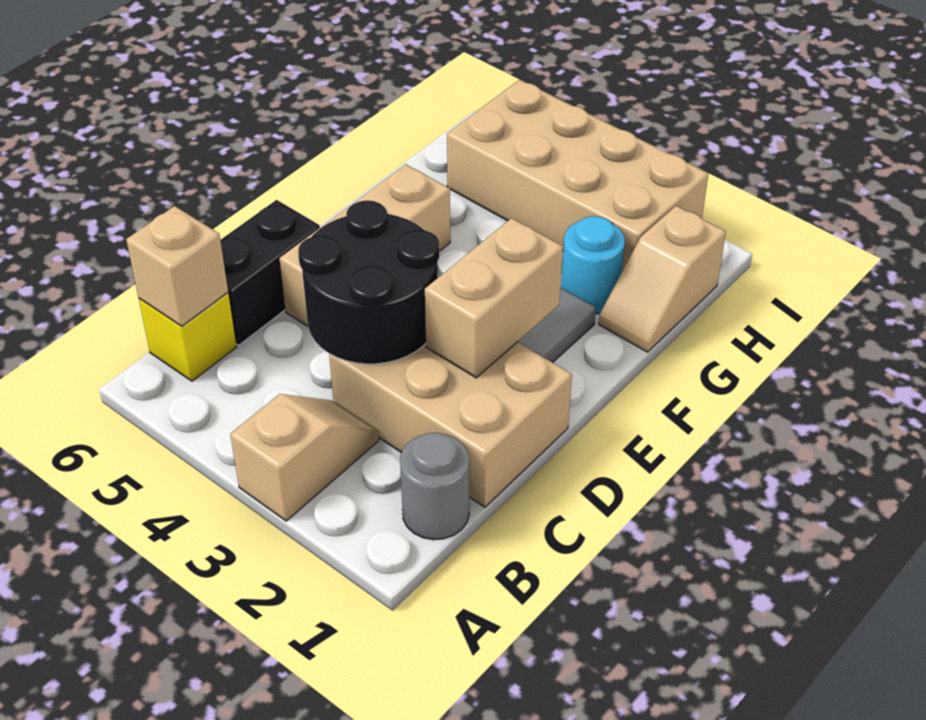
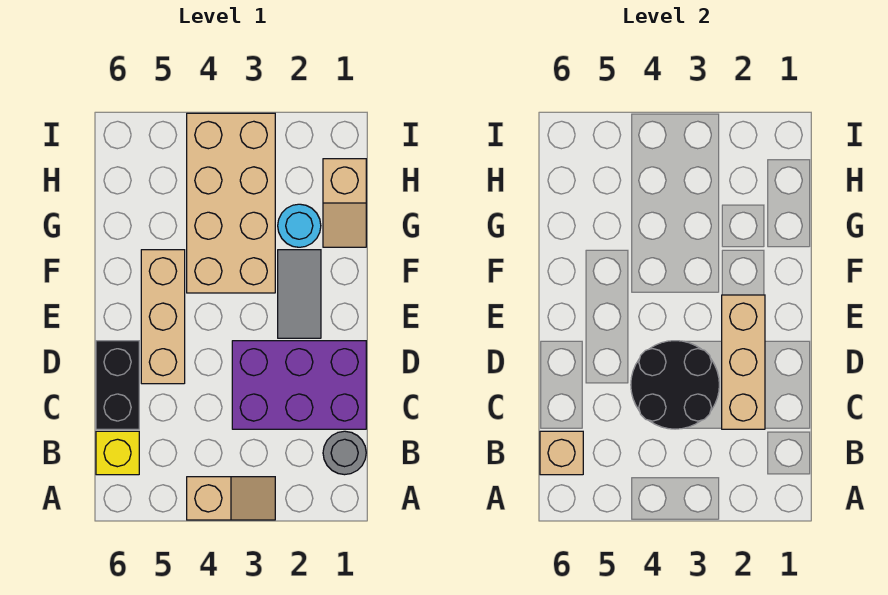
tan slope A3:B3 level 1 top A -> tan slope A3:A4 level 1 top 4
tan brick C1:D3 level 1 -> purple brick C1:D3 level 1
tan brick D2:E2 level 2 -> tan brick C2:E2 level 2
tan brick H2:I5 level 1 -> tan brick F3:I4 level 1

